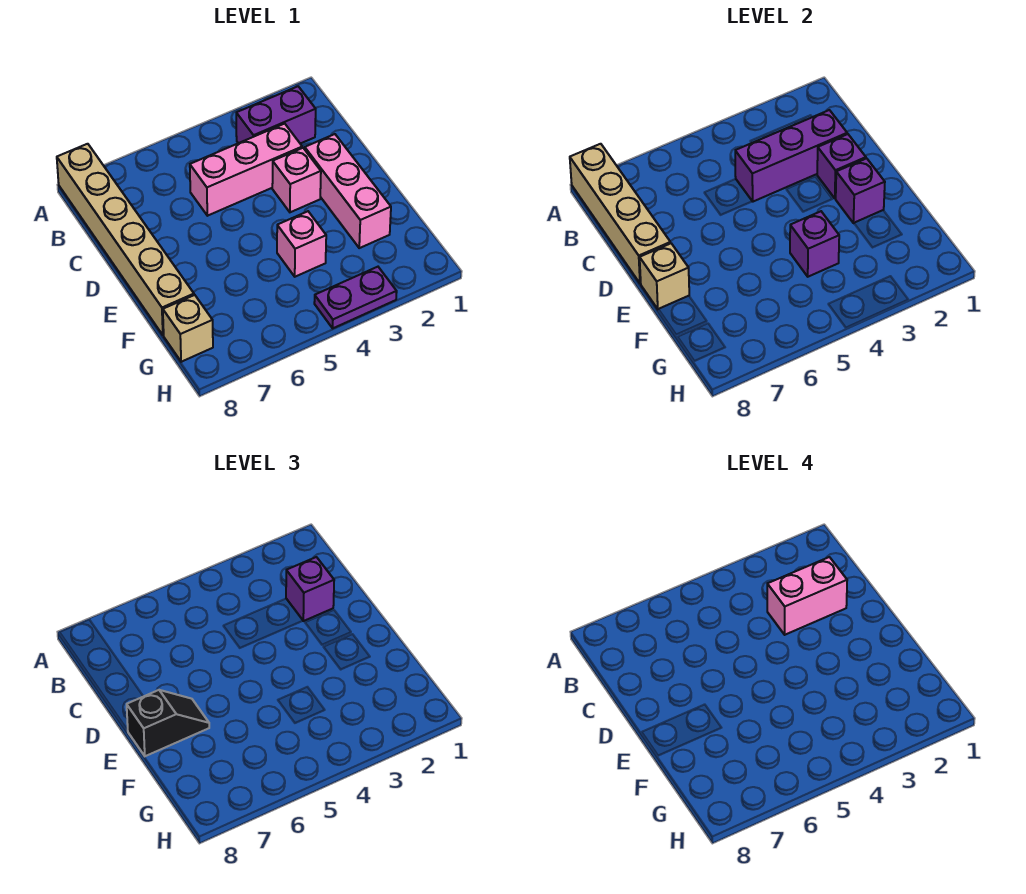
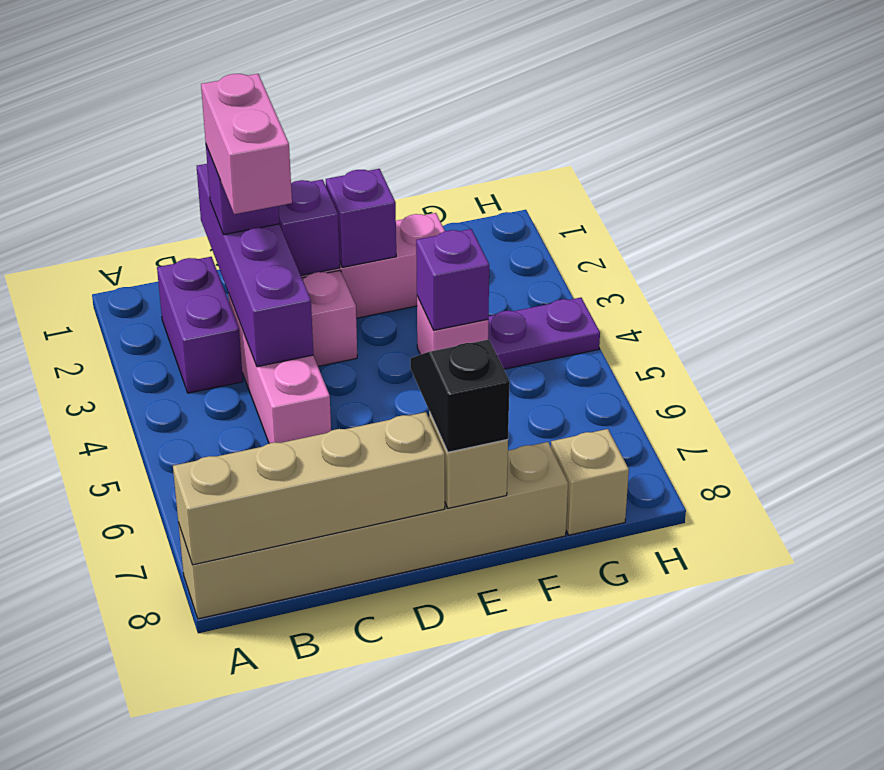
purple brick C2:C4 level 2 -> purple brick C1:C4 level 2
purple plate H3:H4 level 1 -> purple plate G4:H4 level 1

